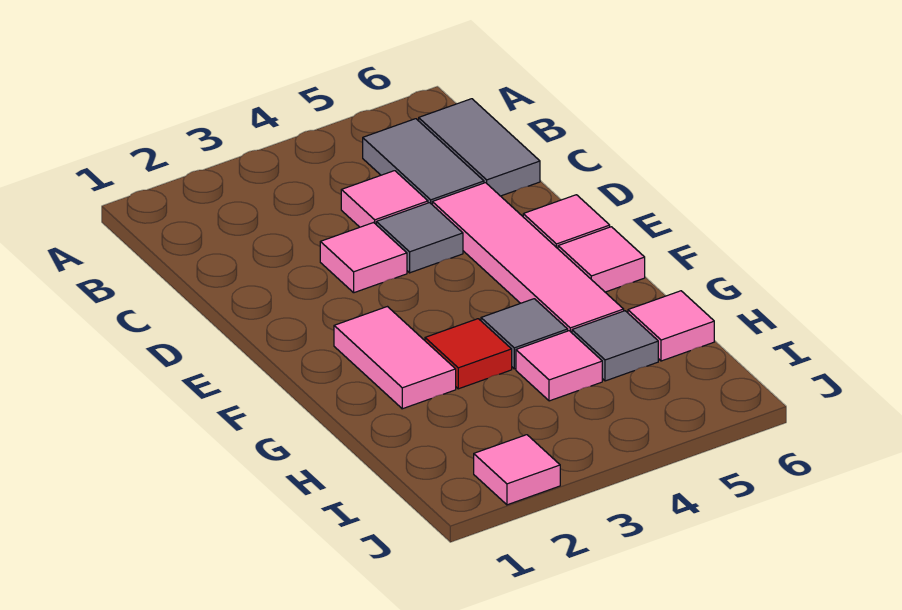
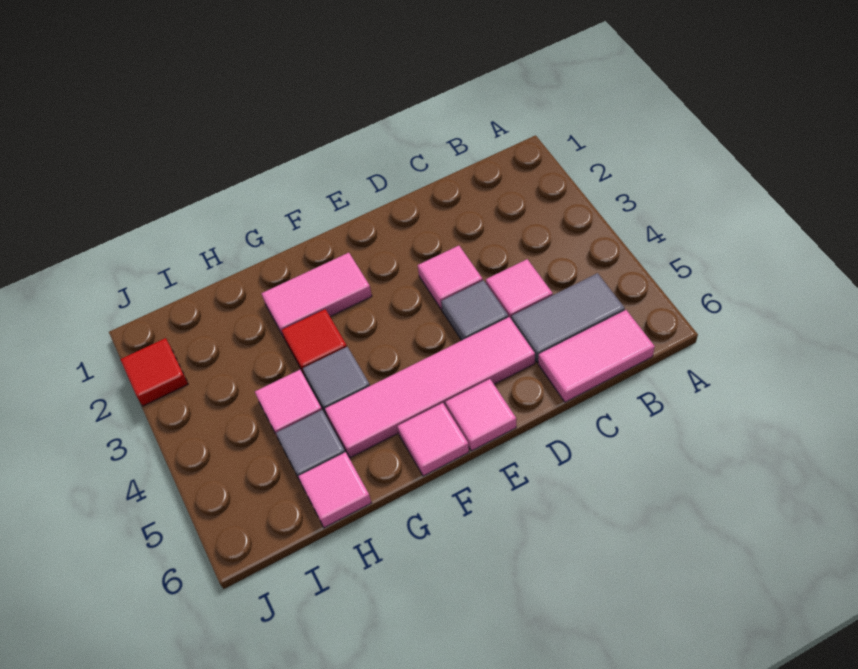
grey tile B6:C6 level 1 -> pink tile B6:C6 level 1
pink tile J2 level 1 -> red tile J2 level 1

